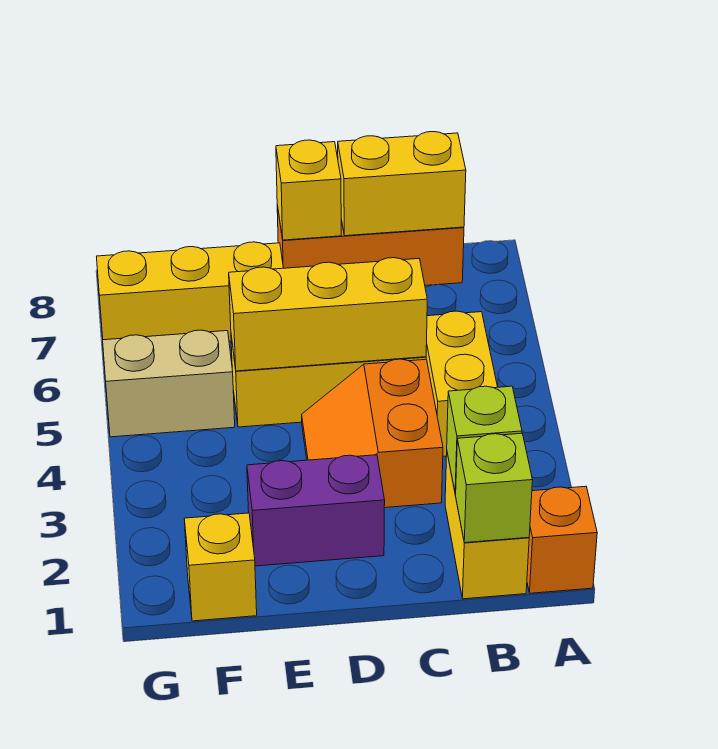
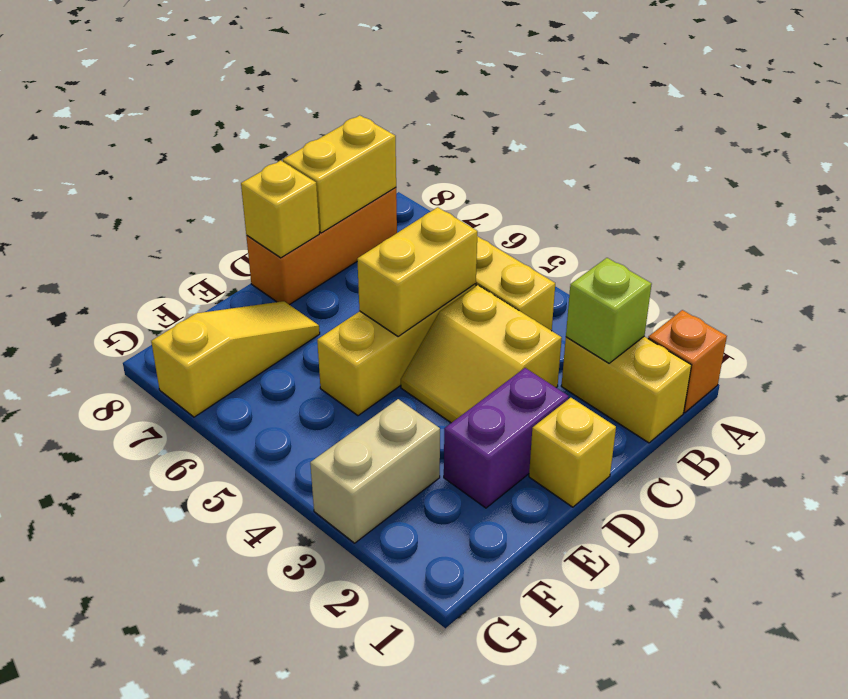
lime brick B1 level 2 -> none
orange slope C3:D4 level 1 top C -> yellow slope C3:D4 level 1 top C
yellow brick C5:E5 level 2 -> yellow brick C5:D5 level 2
yellow brick E7:G7 level 1 -> yellow slope E7:G7 level 1 top G
yellow brick F1 level 1 -> yellow brick D1 level 1
tan brick F5:G5 level 1 -> tan brick F3:G3 level 1

